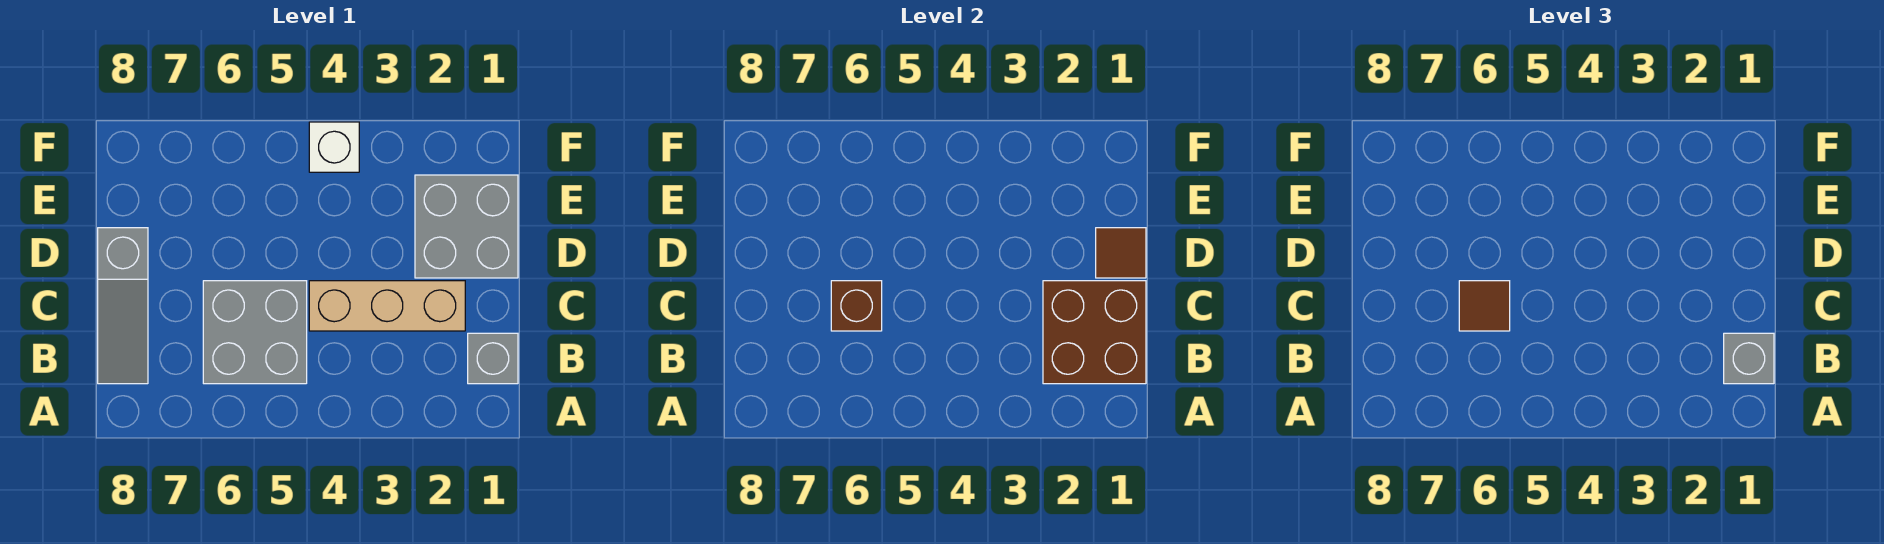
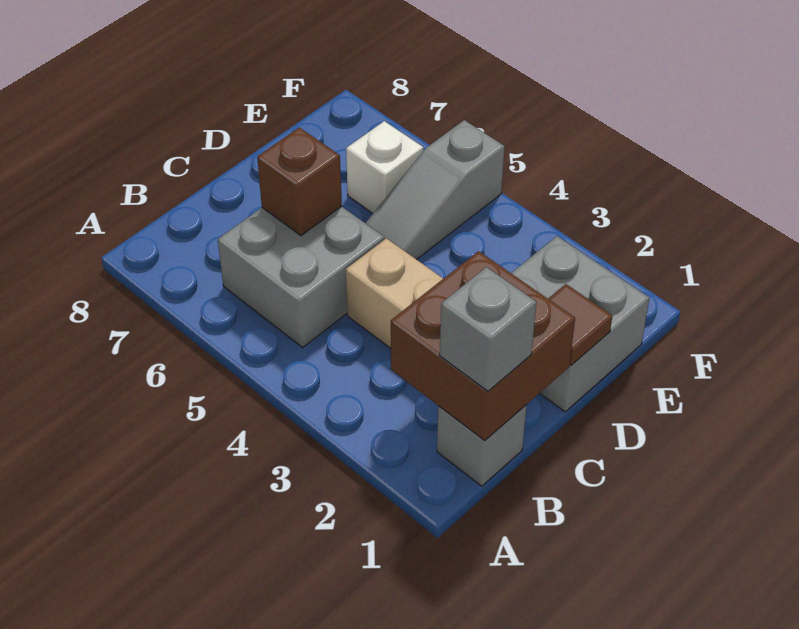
grey slope B8:D8 level 1 top D -> grey slope D5:F5 level 1 top F
brown tile C6 level 3 -> none
white brick F4 level 1 -> white brick E6 level 1

